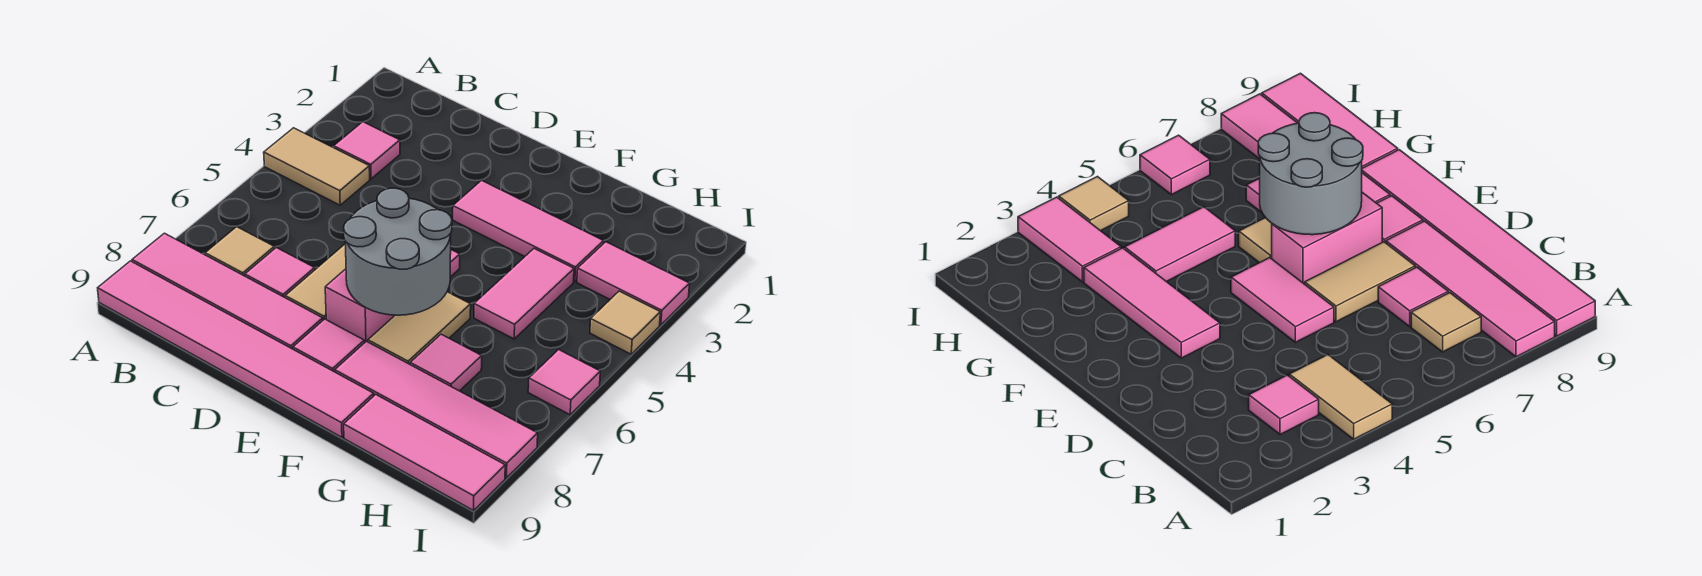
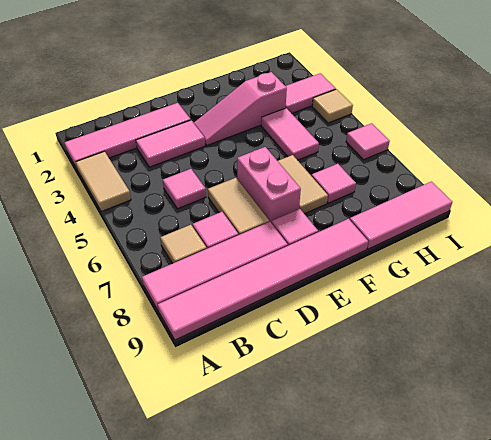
tan tile A4:B4 level 1 -> tan tile A3:A4 level 1
pink tile B3 level 1 -> pink tile C5 level 1
pink tile D5:E5 level 1 -> pink tile C3:D3 level 1
pink tile E3:G3 level 1 -> pink slope E3:G3 level 1 top G
grey round brick E6:F7 level 2 -> none
pink tile F8:I8 level 1 -> pink tile A2:D2 level 1

